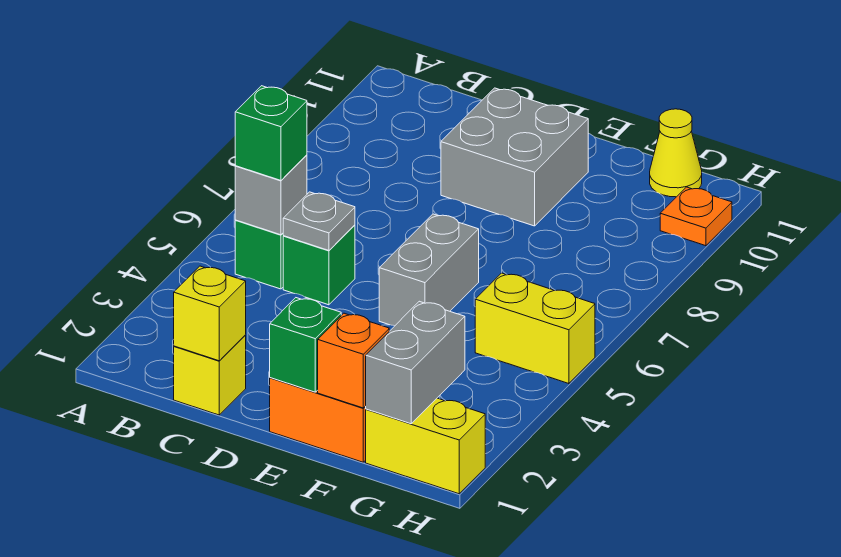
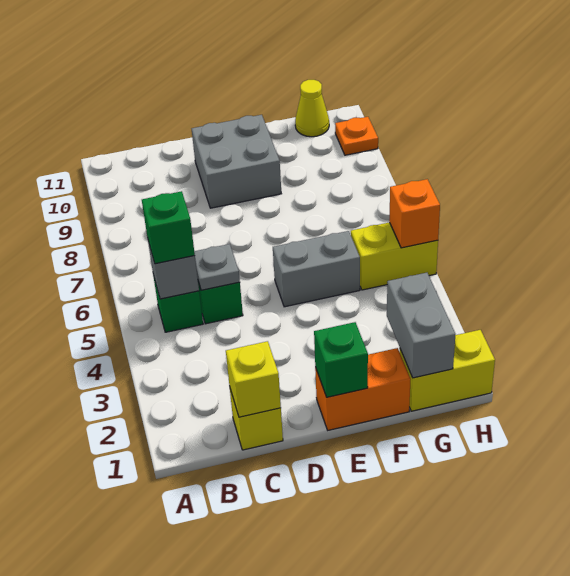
grey brick E5:E6 level 1 -> grey brick E5:F5 level 1
orange brick F1 level 2 -> orange brick H5 level 2

